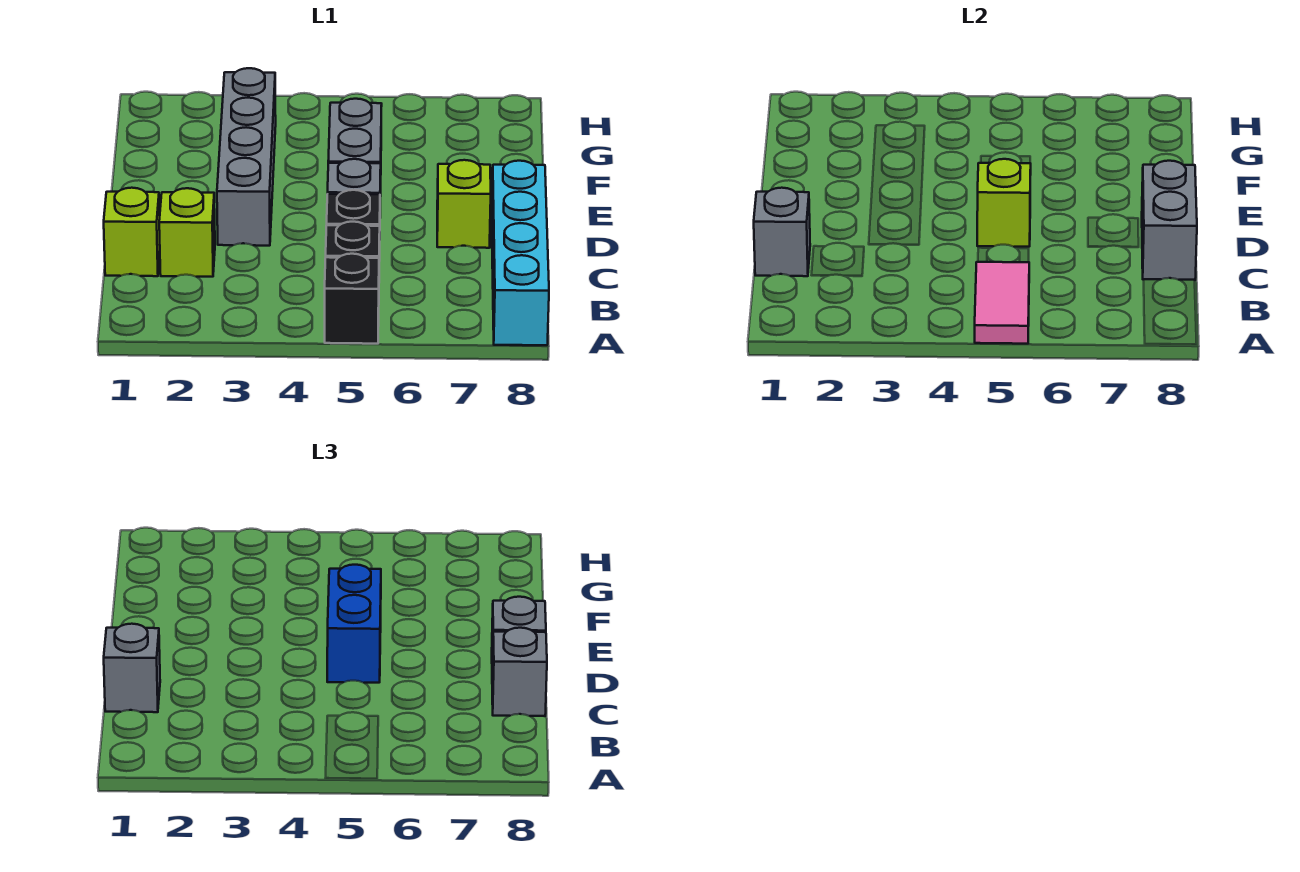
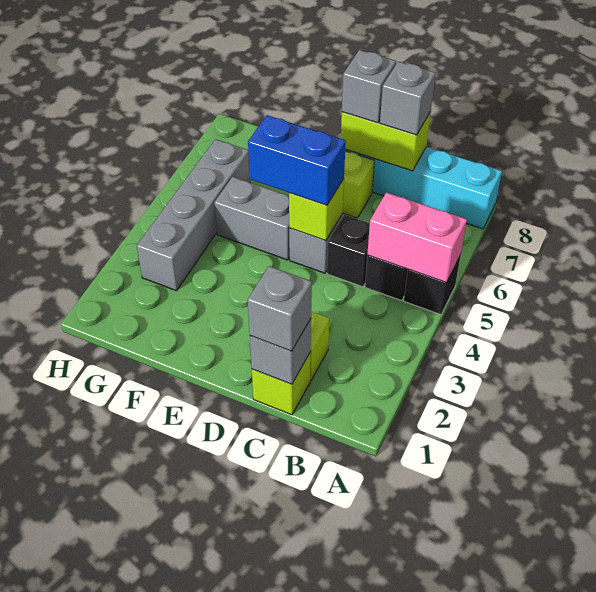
pink tile A5:B5 level 2 -> pink brick A5:B5 level 2
grey brick C8:D8 level 2 -> lime brick C8:D8 level 2
grey brick D3:G3 level 1 -> grey brick G3:G6 level 1

